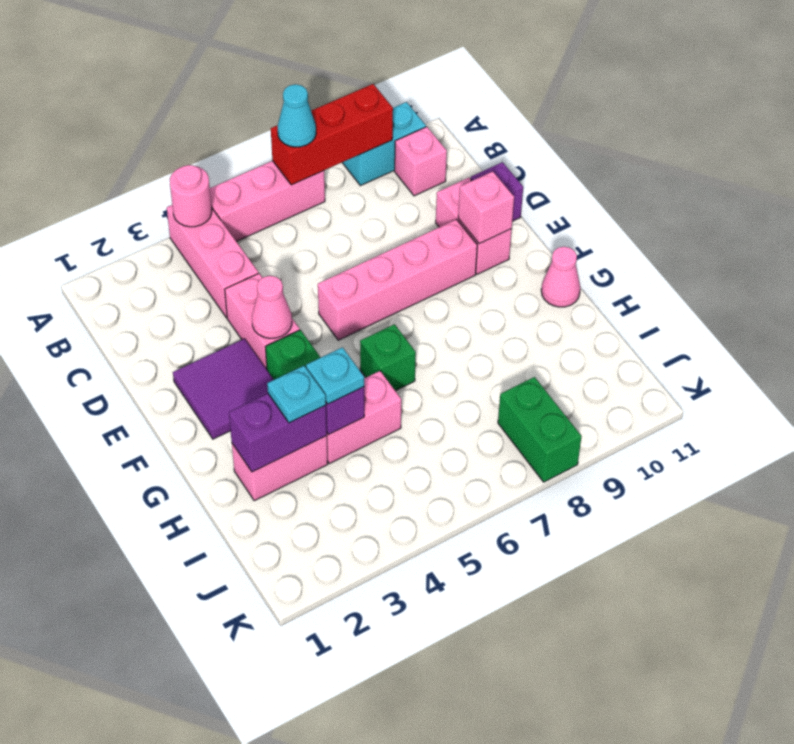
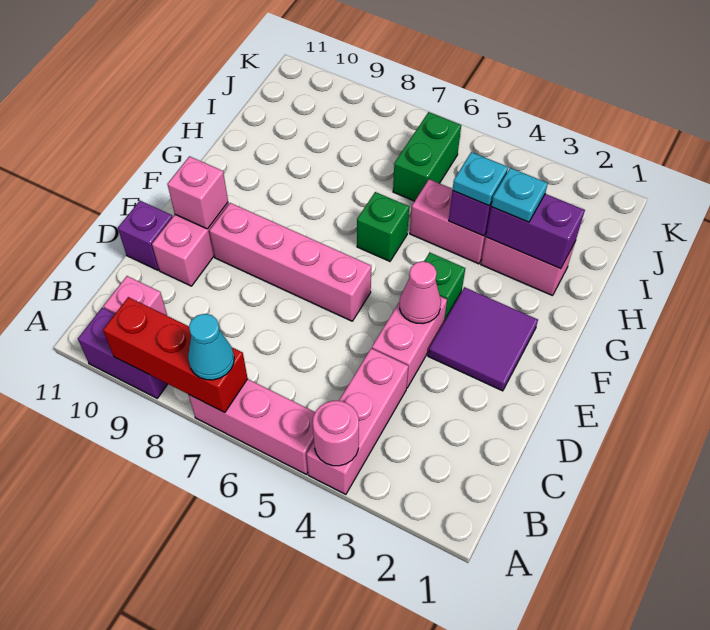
cyan brick A9:A10 level 1 -> purple brick A9:A10 level 1
pink cone G11 level 1 -> none
green brick J8:K8 level 1 -> green brick I6:J6 level 1

